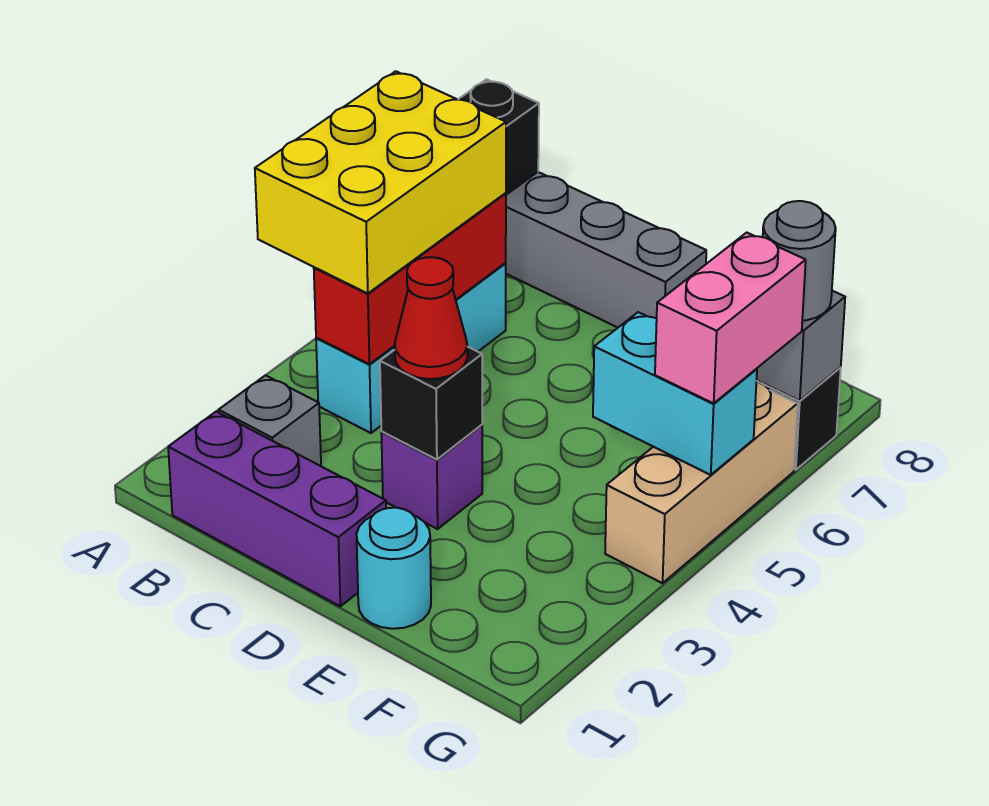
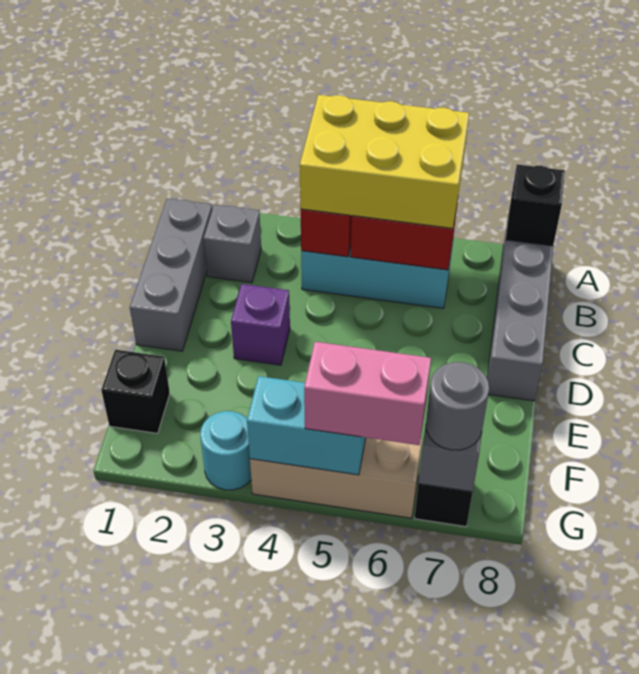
purple brick B1:D1 level 1 -> grey brick B1:D1 level 1
black brick D3 level 2 -> black brick F1 level 1
red cone D3 level 3 -> none
cyan round brick E1 level 1 -> cyan round brick G3 level 1
cyan brick F5:G5 level 2 -> cyan brick G4:G5 level 2

